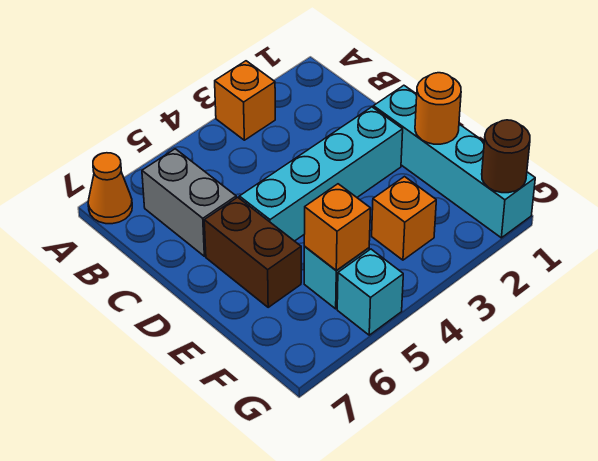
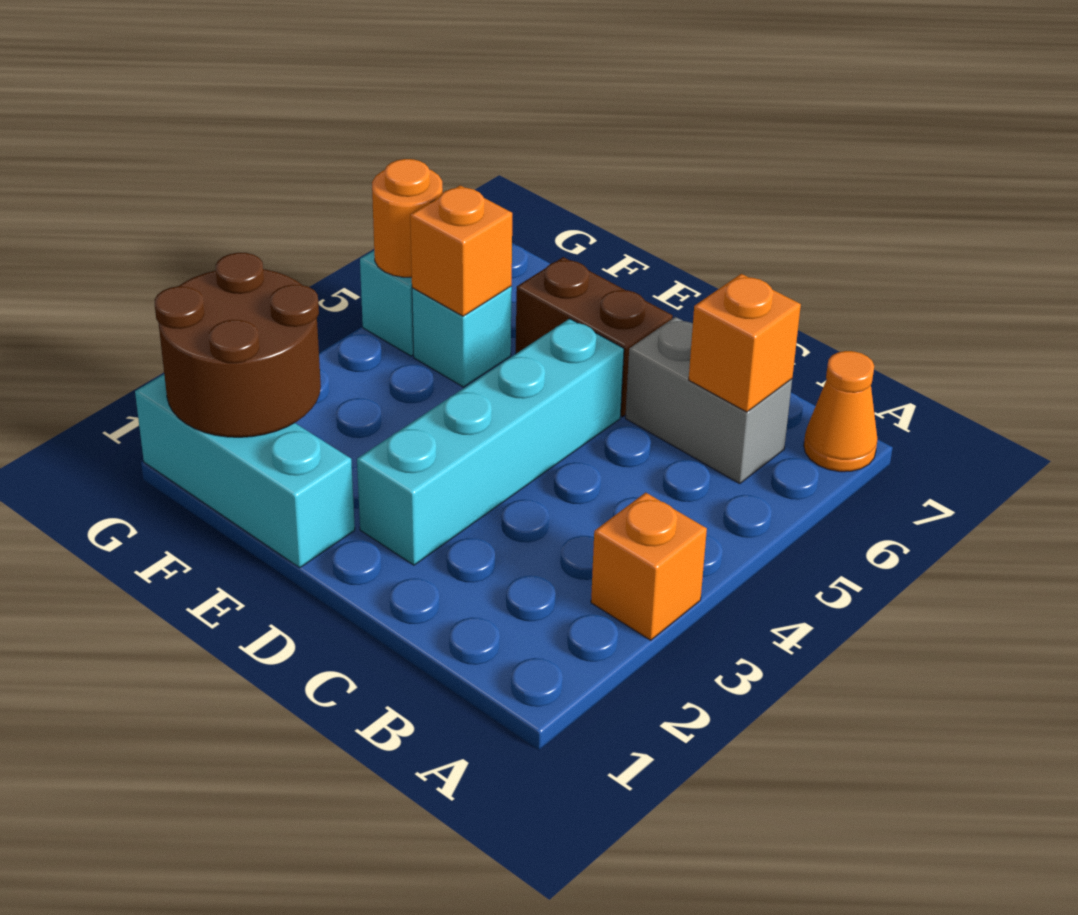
cyan brick D1:G1 level 1 -> cyan brick E1:G1 level 1
orange round brick E1 level 2 -> orange round brick G5 level 2
orange brick F3 level 1 -> orange brick B6 level 2
brown round brick G1 level 2 -> brown round brick F1:G2 level 2

